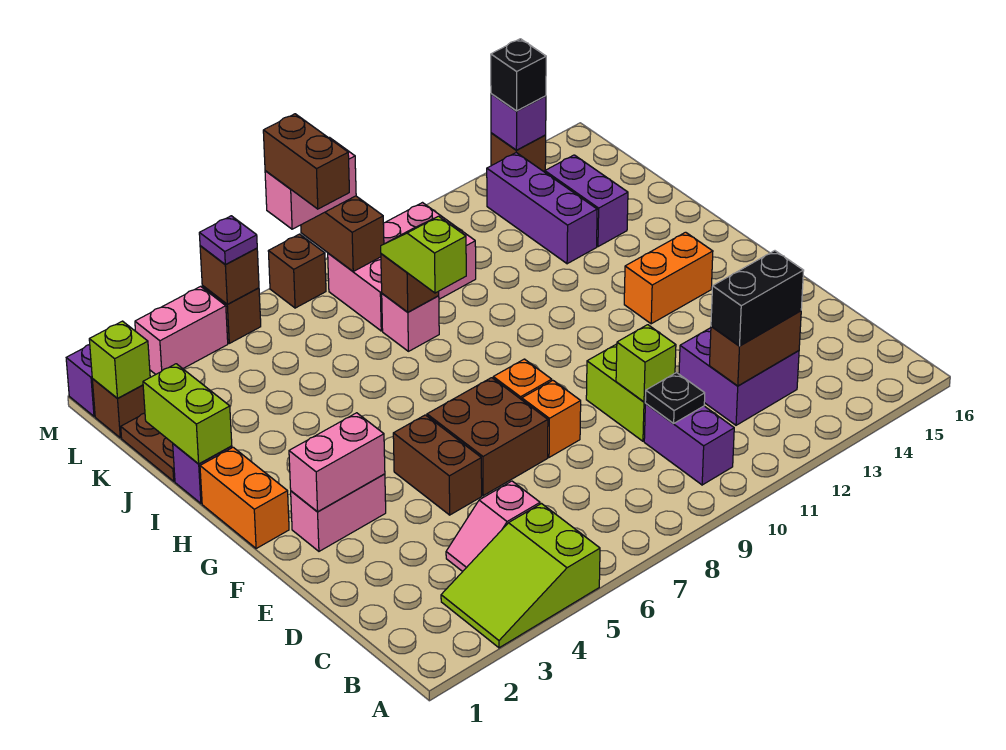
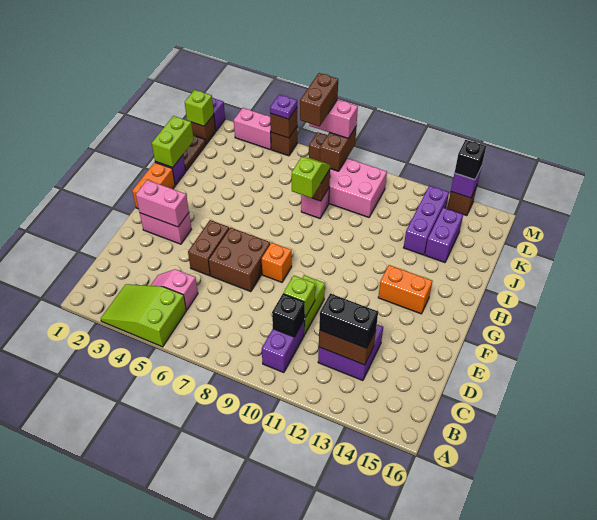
black plate C10 level 2 -> black brick C10 level 2
orange brick E8 level 1 -> none

